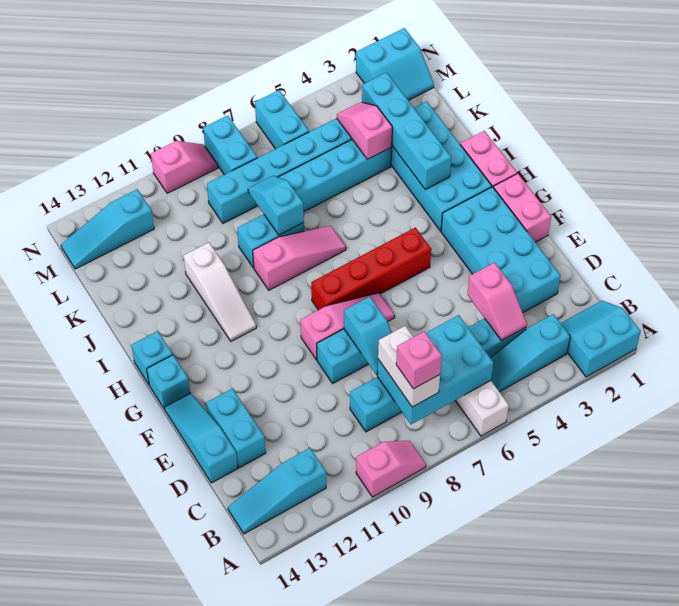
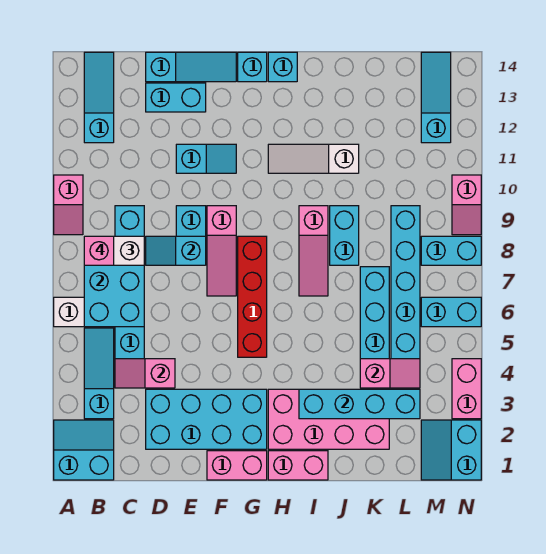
cyan slope A1:B2 level 1 top A -> cyan slope A1:B2 level 1 top 1
cyan brick H2:K3 level 1 -> pink brick H2:K3 level 1
cyan slope J8:K8 level 2 top J -> cyan slope E11:F11 level 1 top E
none -> pink brick N3:N4 level 1

